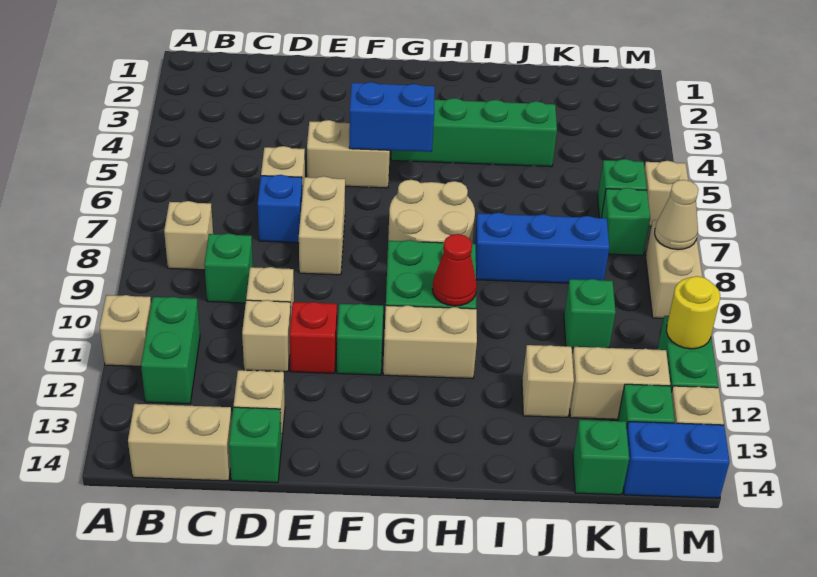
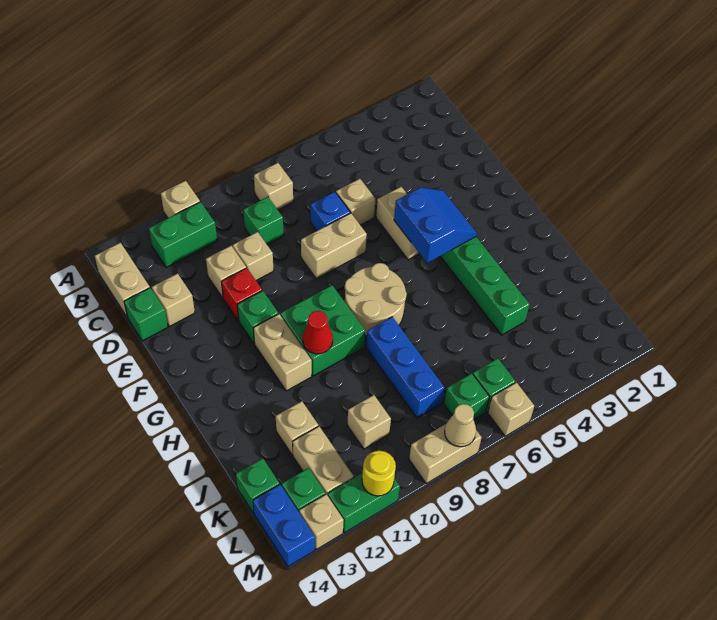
green brick K10 level 1 -> tan brick K10 level 1

